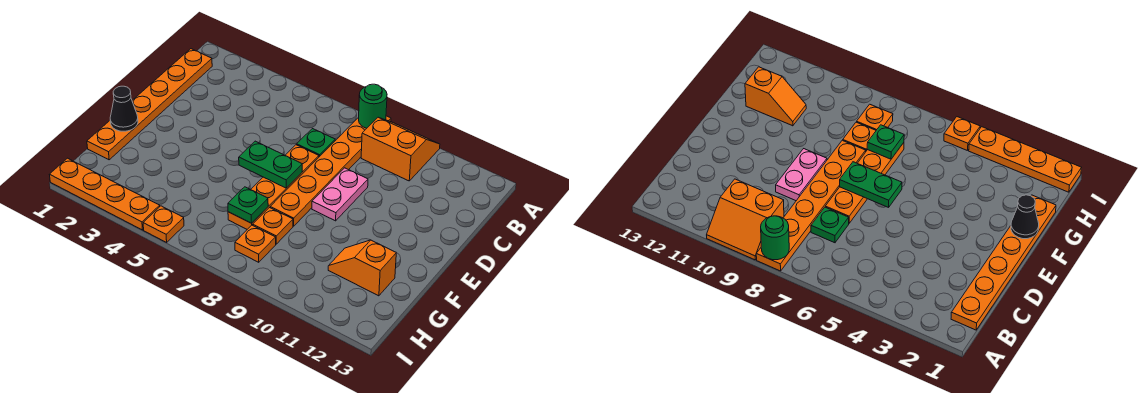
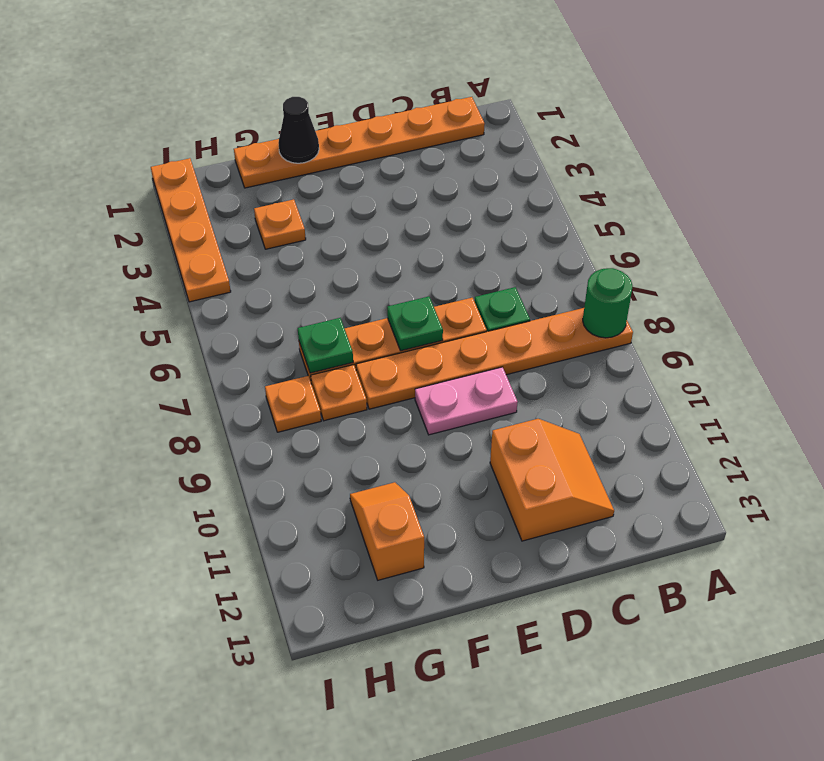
orange slope A9:B10 level 1 top B -> orange slope C11:D12 level 1 top D
green plate E6:E7 level 2 -> green plate E7 level 2
orange plate I5 level 1 -> orange plate G3 level 1

